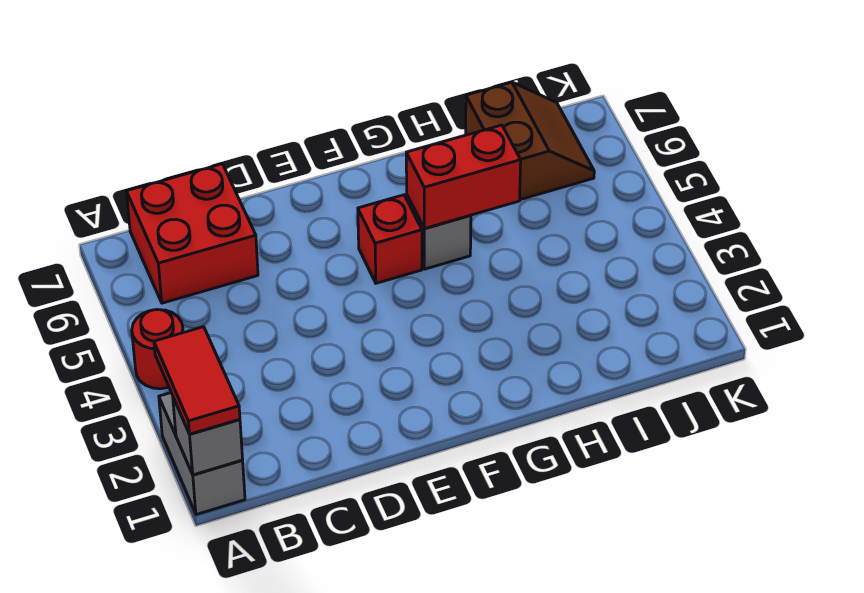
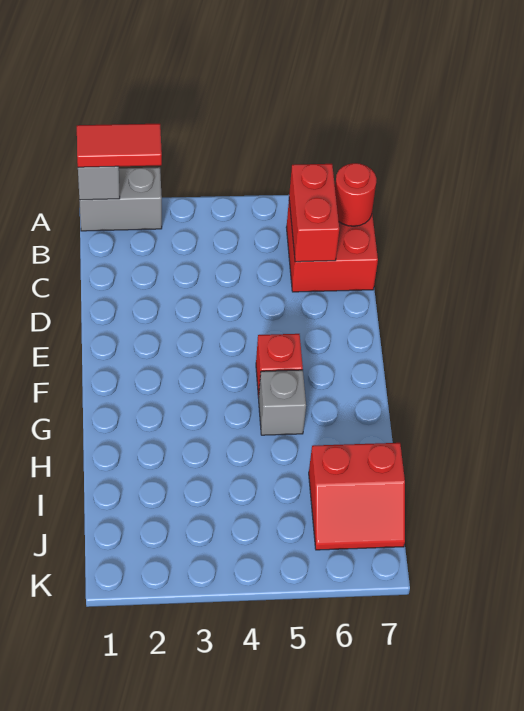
red round brick A4 level 1 -> red round brick B7 level 2
red brick G5:H5 level 2 -> red brick B6:C6 level 2
brown slope I6:J7 level 1 top I -> red slope I6:J7 level 1 top I

